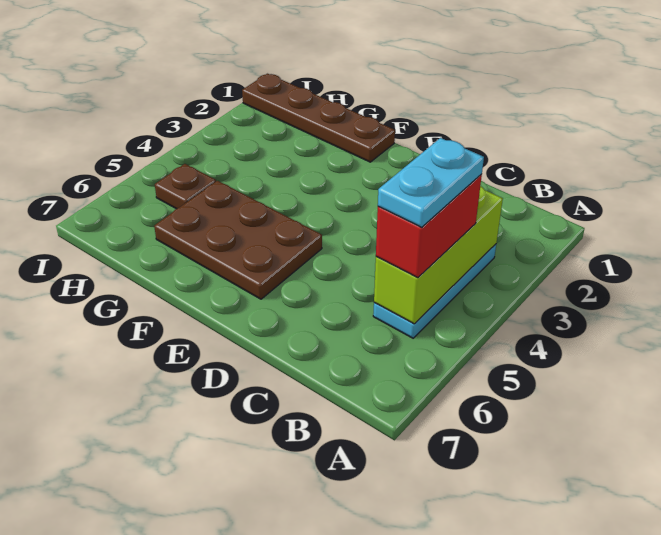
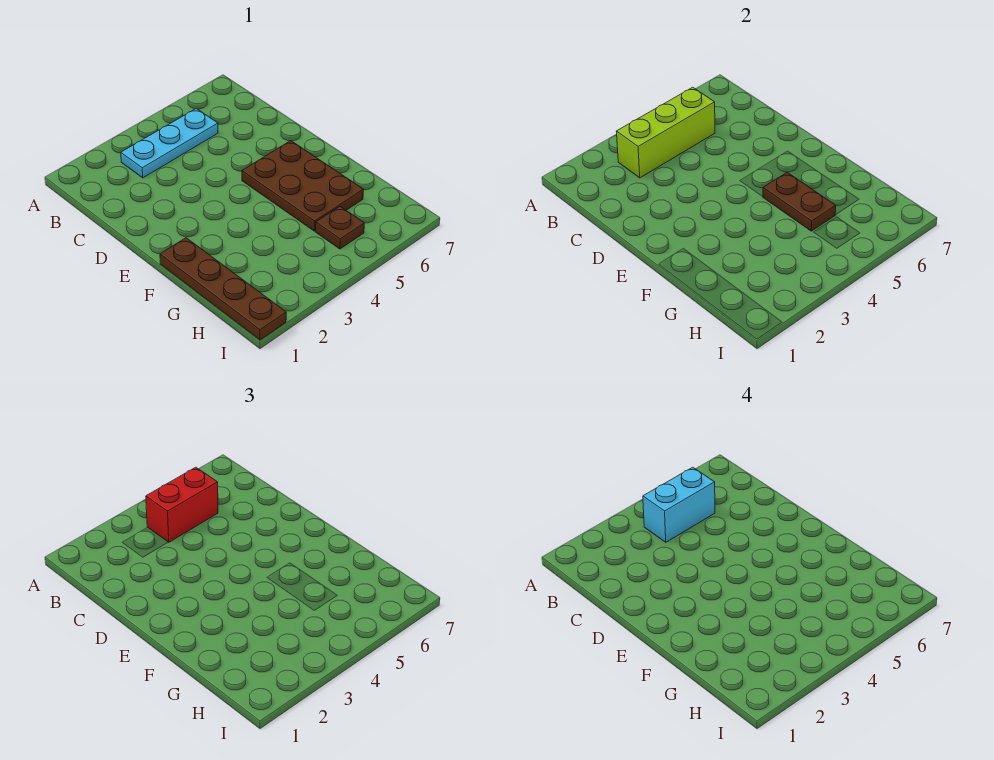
cyan plate B4:B5 level 4 -> cyan brick B4:B5 level 4
none -> brown plate F5:G5 level 2

